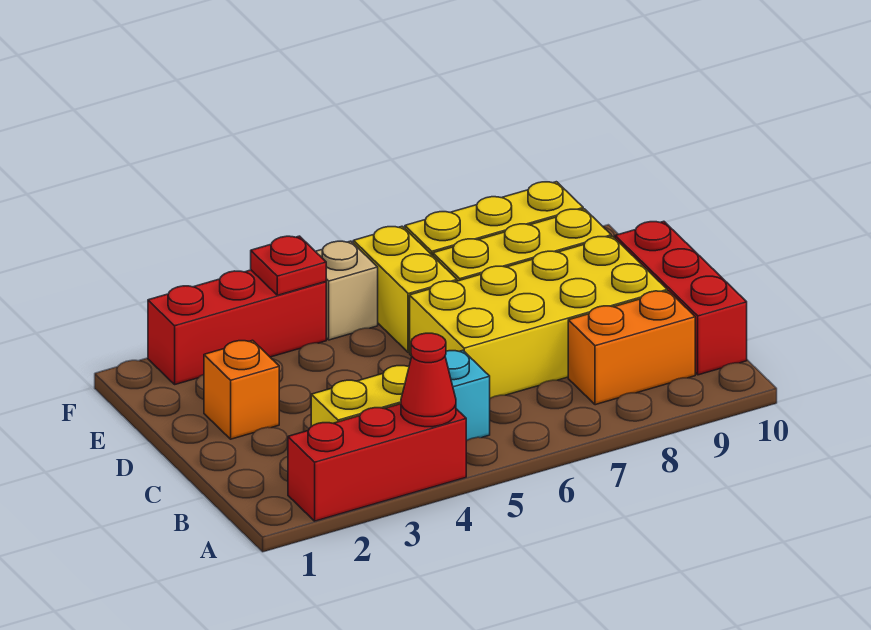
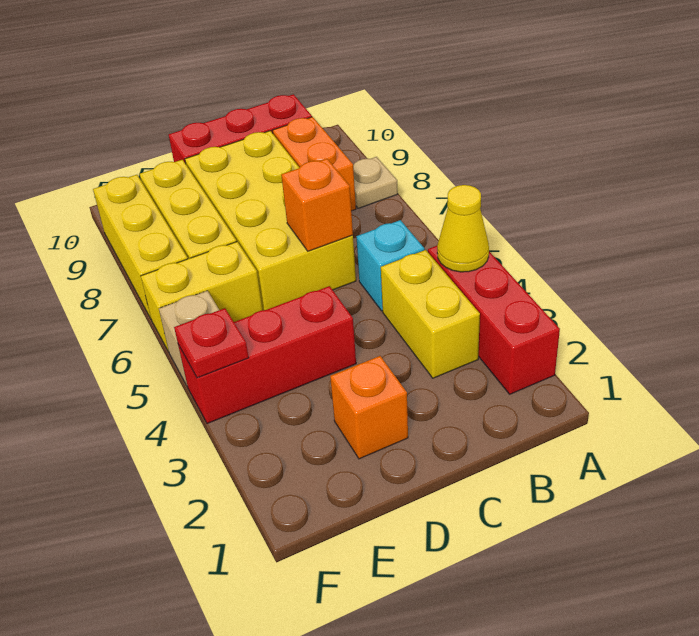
red cone A4 level 2 -> yellow cone A4 level 2
none -> tan plate A8 level 1
none -> orange brick C6 level 2
red brick F2:F4 level 1 -> red brick D4:F4 level 1

